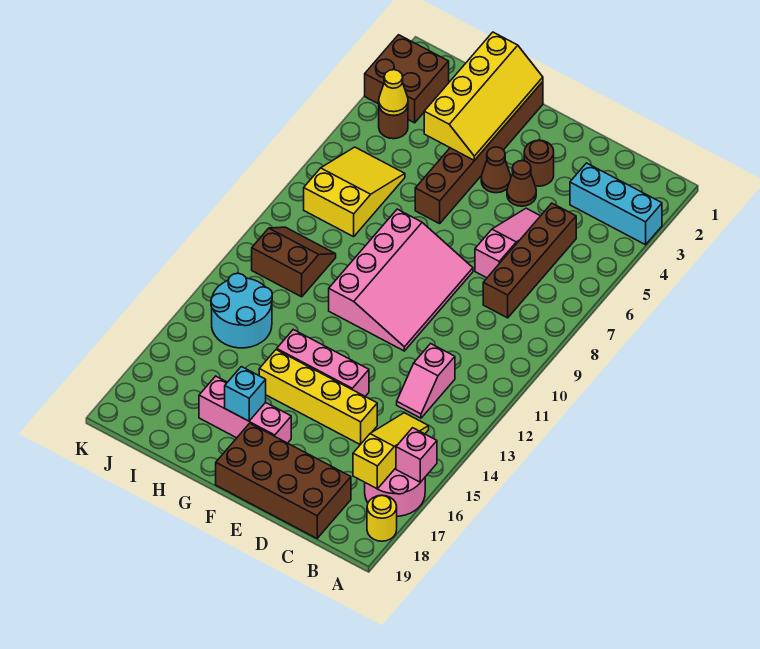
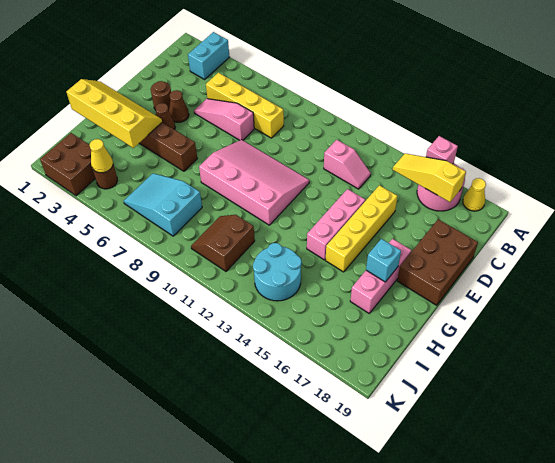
cyan brick A3:C3 level 1 -> cyan brick A3:B3 level 1
yellow round brick A18 level 1 -> yellow cone A18 level 1
brown brick C5:C8 level 1 -> yellow brick C5:C8 level 1
brown brick C18:F19 level 1 -> brown brick D18:F19 level 1
yellow slope I6:J8 level 1 top 8 -> cyan slope I6:J8 level 1 top 8

